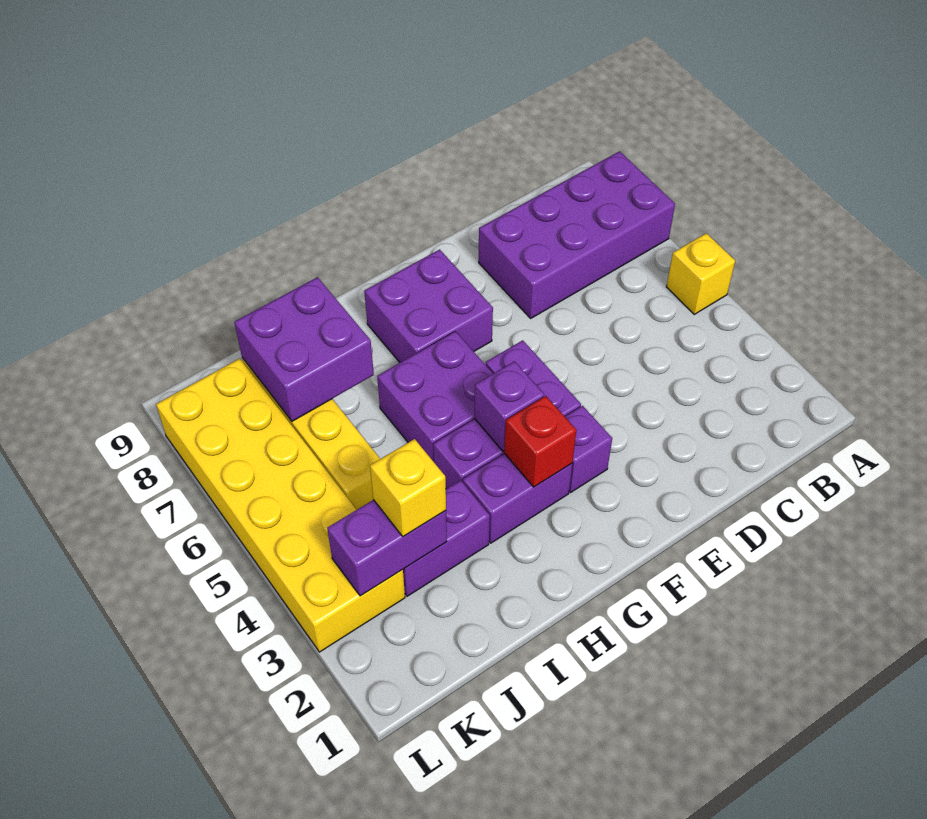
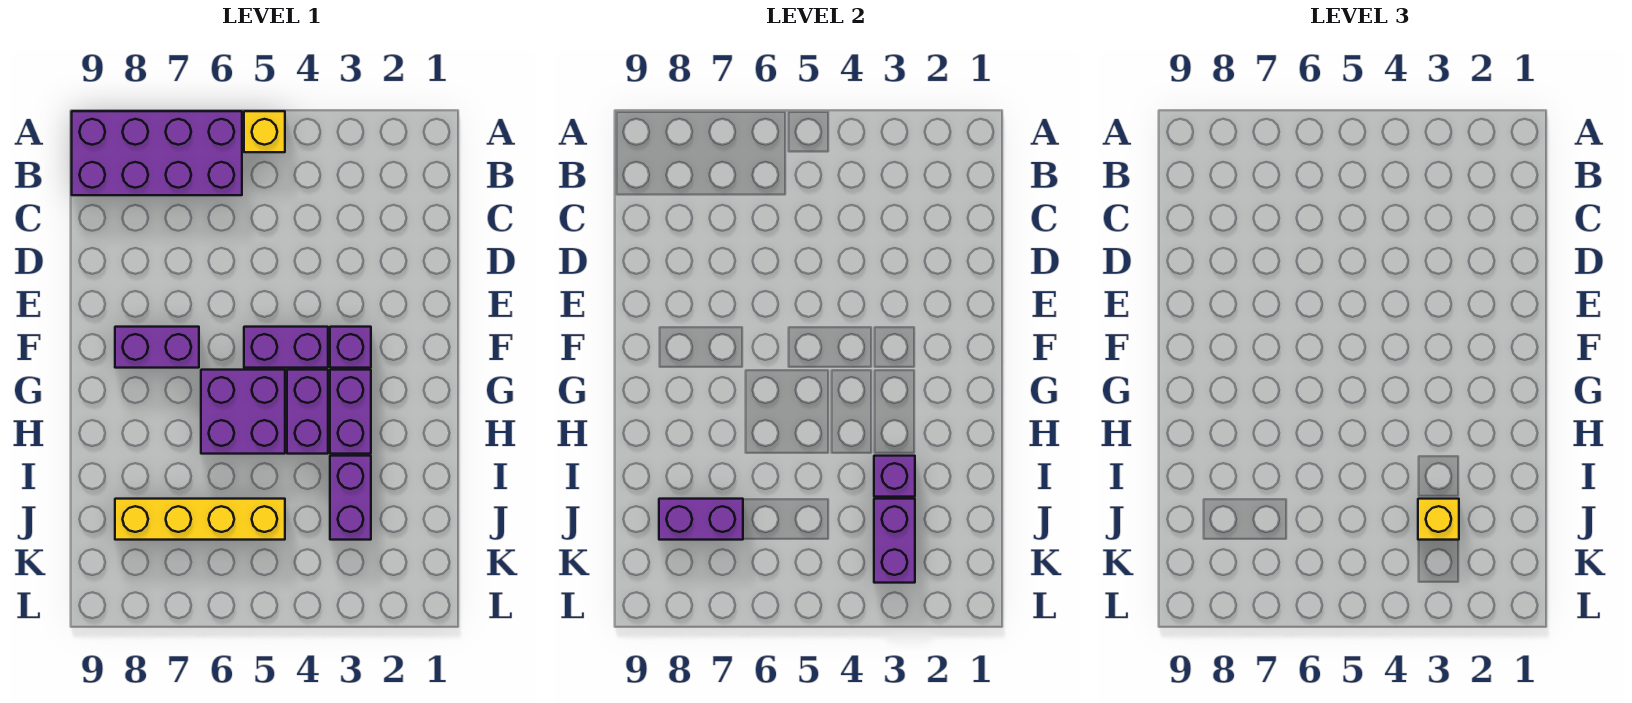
purple brick A7:D8 level 1 -> purple brick A6:B9 level 1
purple brick F7:G8 level 1 -> purple brick F7:F8 level 1
red brick G3 level 2 -> none
purple brick G4 level 2 -> purple brick I3 level 2
purple brick I7:J8 level 2 -> purple brick J7:J8 level 2
yellow brick K3:L8 level 1 -> none

